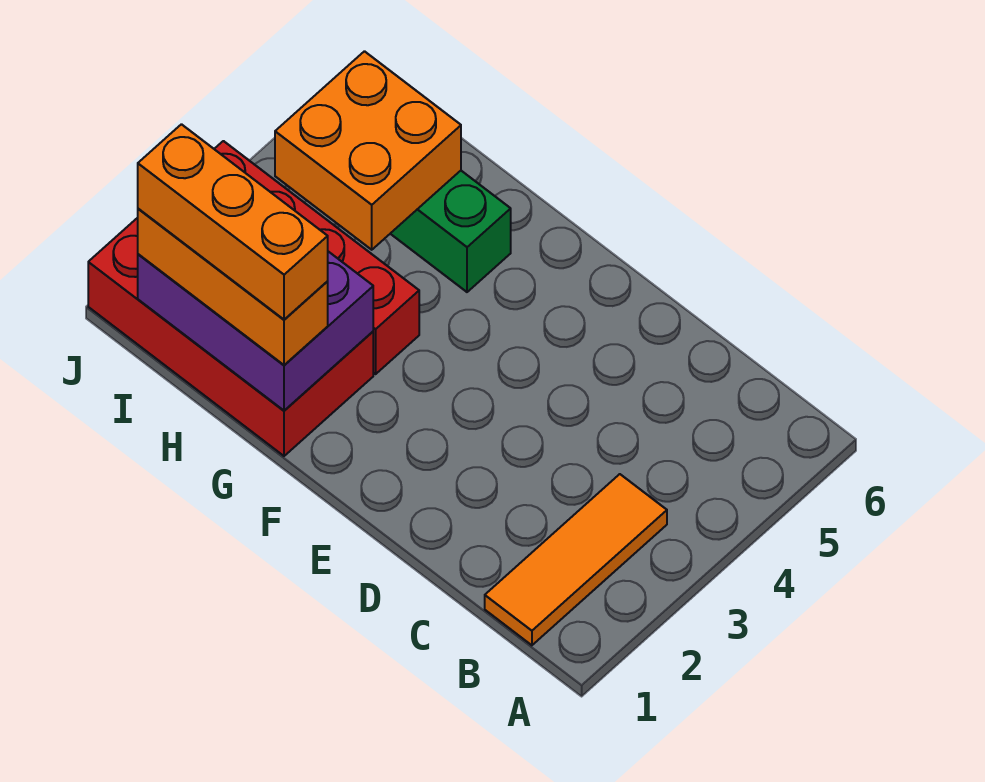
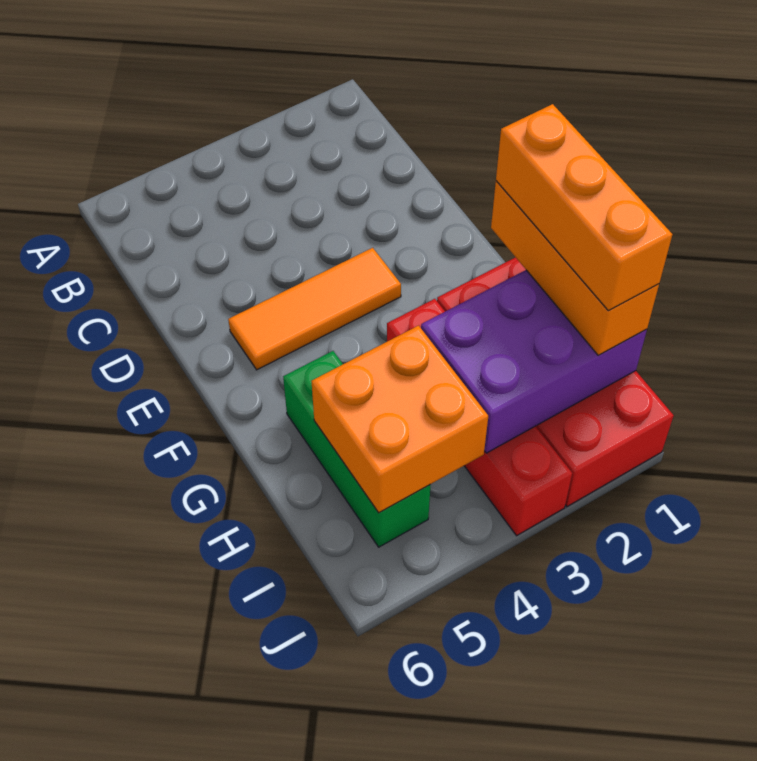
orange tile B1:B3 level 1 -> orange tile E3:E5 level 1
purple brick G1:I2 level 2 -> purple brick H1:I3 level 2

